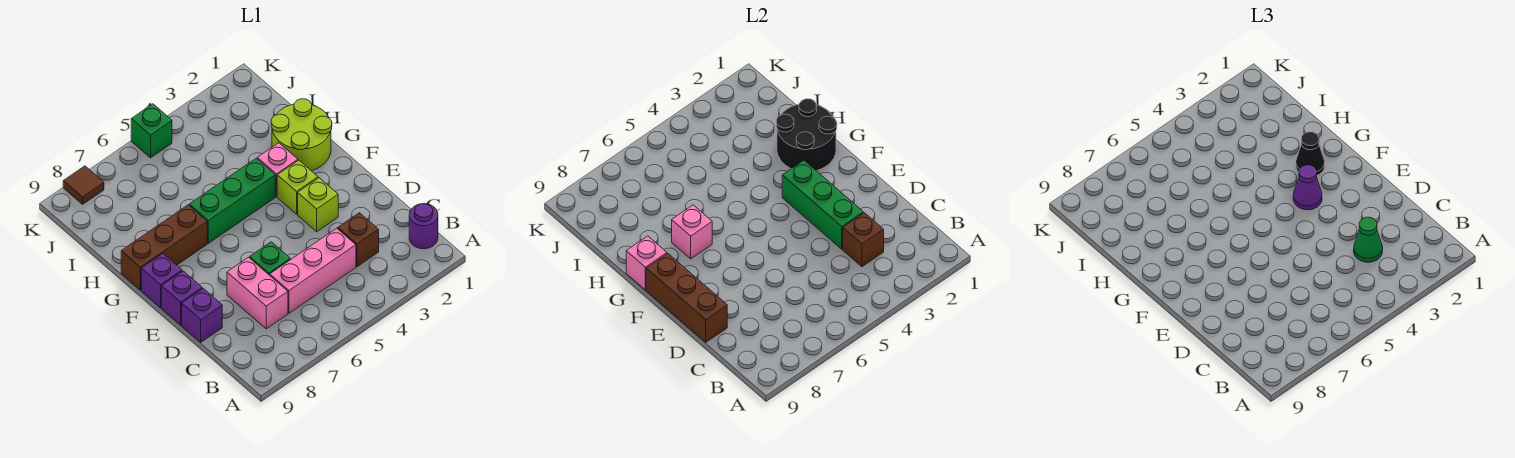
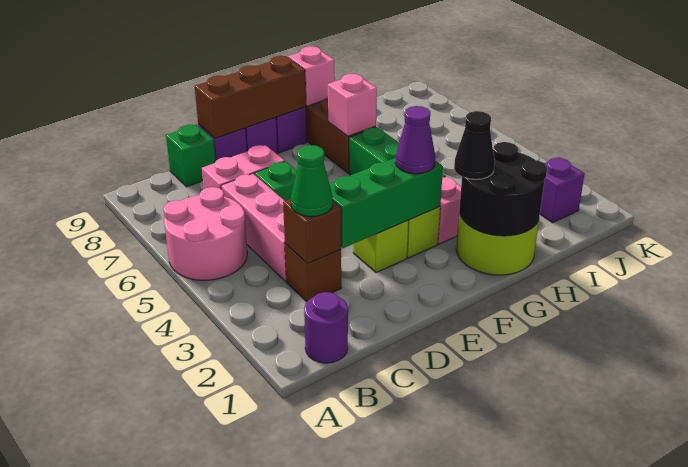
none -> pink round brick A5:B6 level 1
none -> purple brick J2 level 1
green brick K5 level 1 -> green brick C9 level 1
brown tile K8 level 1 -> none

